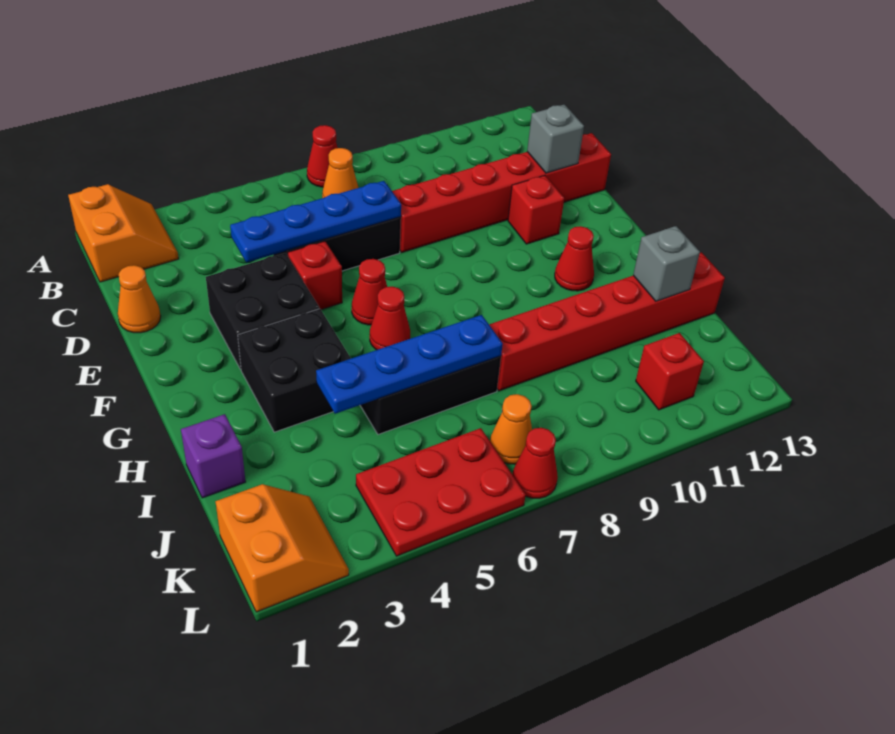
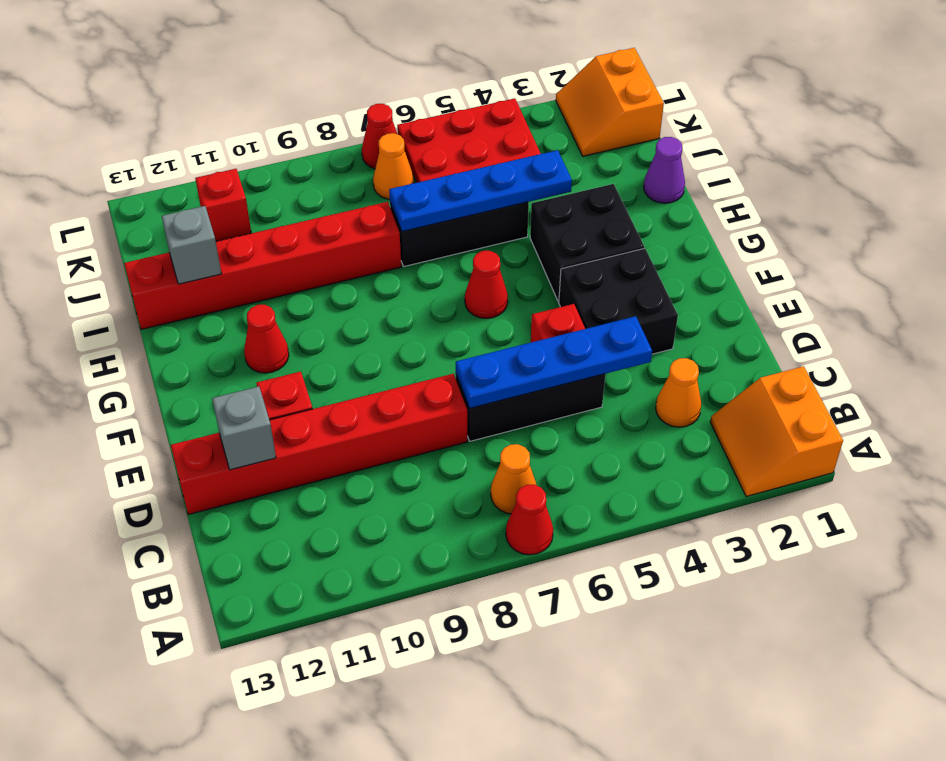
orange cone D1 level 1 -> orange cone C3 level 1
red cone F6 level 1 -> none
purple brick I1 level 1 -> purple cone I1 level 1

